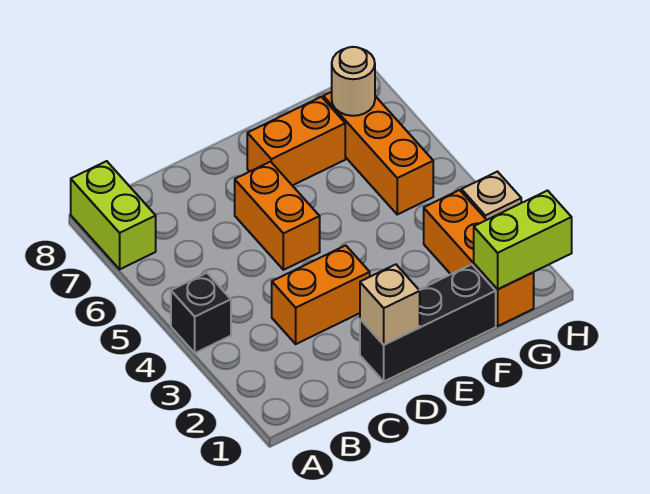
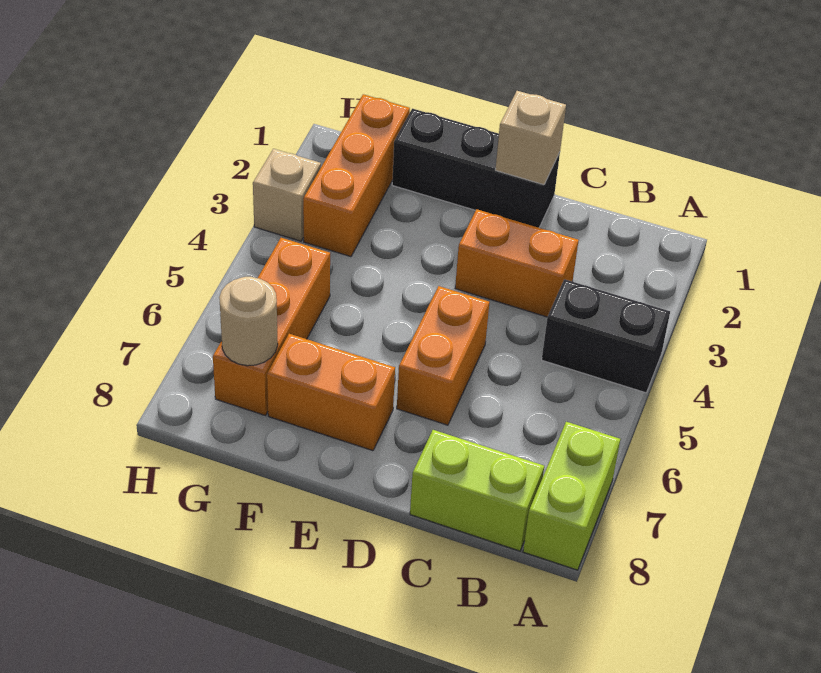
black brick A4 level 1 -> black brick A4:B4 level 1
lime brick G1:H1 level 2 -> lime brick B8:C8 level 1

